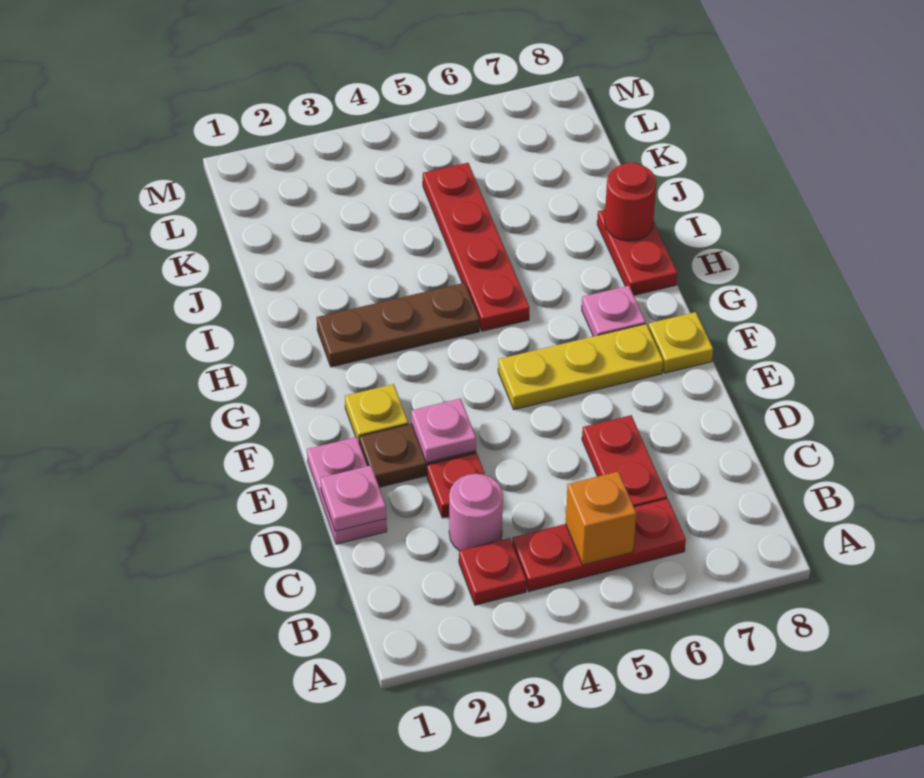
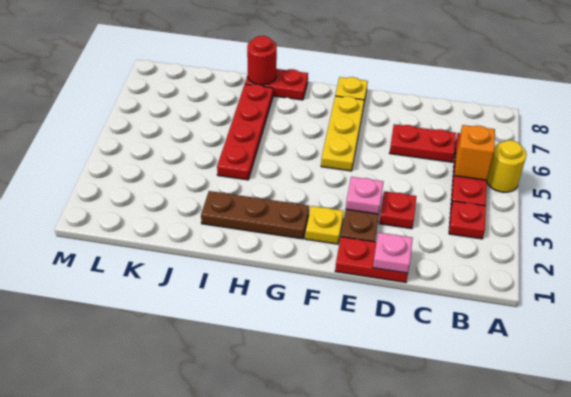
none -> yellow round brick A5 level 1
pink round brick C3 level 1 -> none
pink plate D1:E1 level 1 -> red plate D1:E1 level 1
pink plate G7 level 1 -> none
brown plate H2:H4 level 1 -> brown plate G2:I2 level 1
red plate H5:K5 level 1 -> red plate I4:I7 level 1

